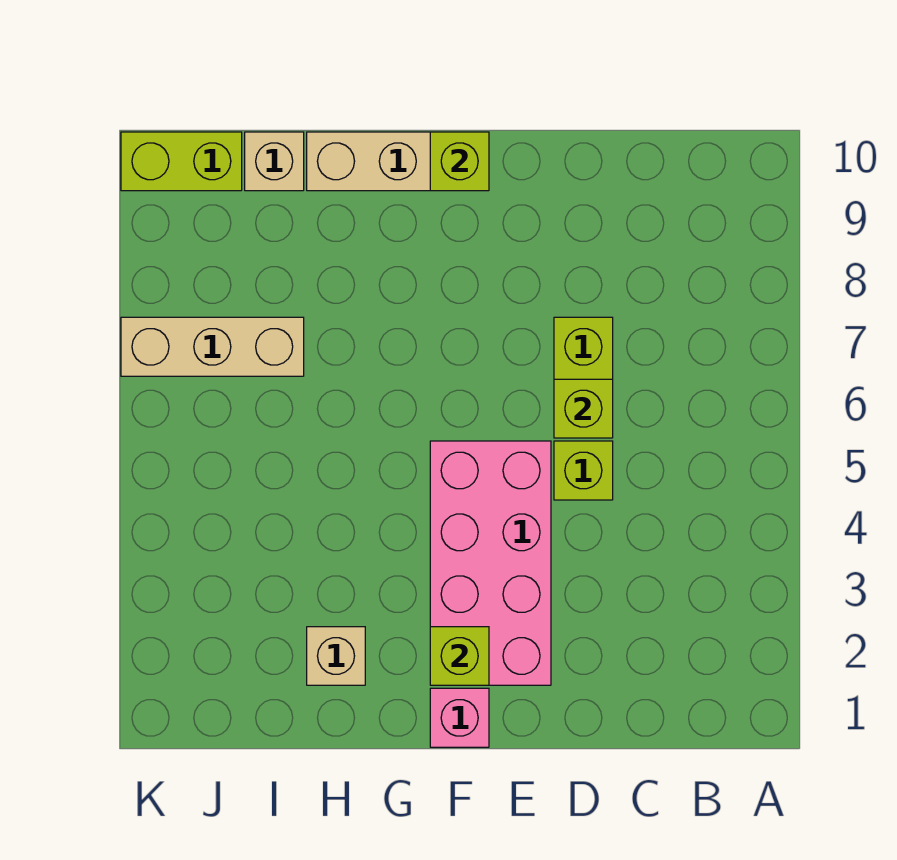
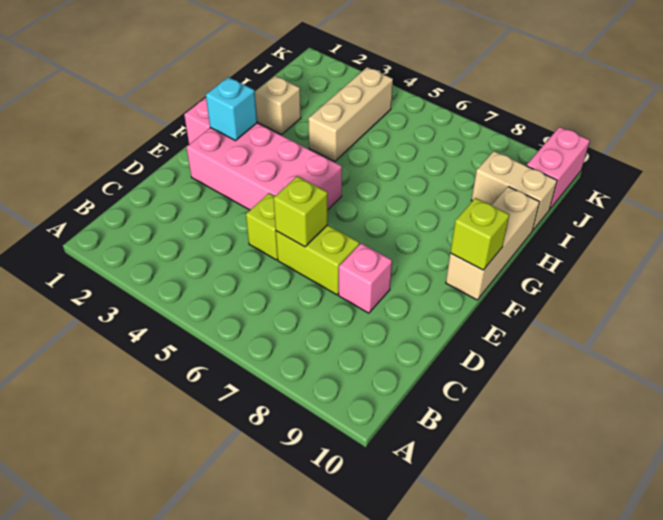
none -> pink brick D8 level 1
lime brick F2 level 2 -> cyan brick F2 level 2
tan brick I7:K7 level 1 -> tan brick H4:J4 level 1
tan brick I10 level 1 -> tan brick I9:I10 level 1
lime brick J10:K10 level 1 -> pink brick J10:K10 level 1

